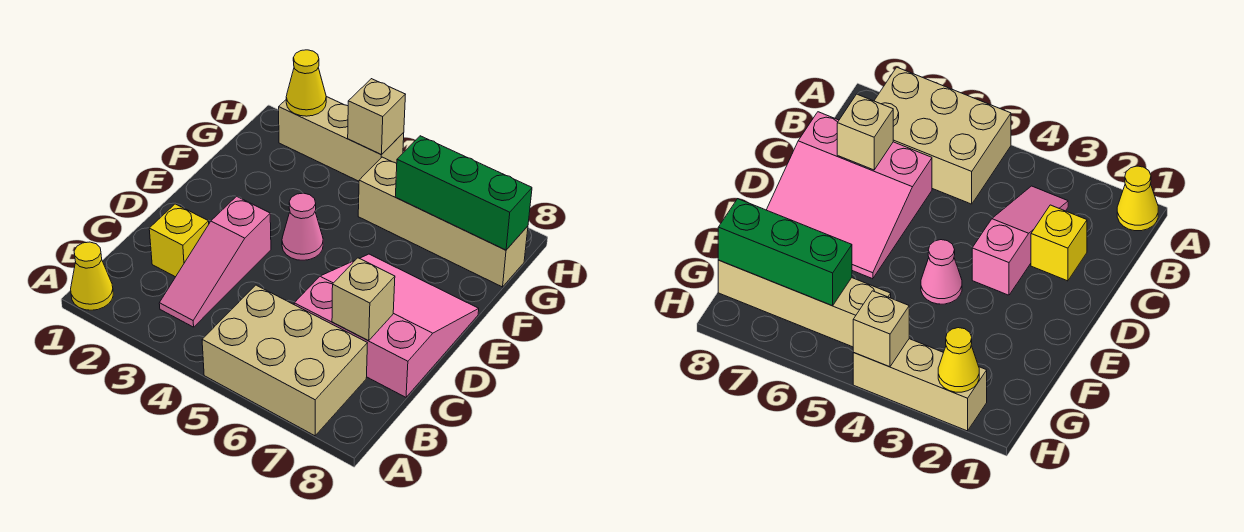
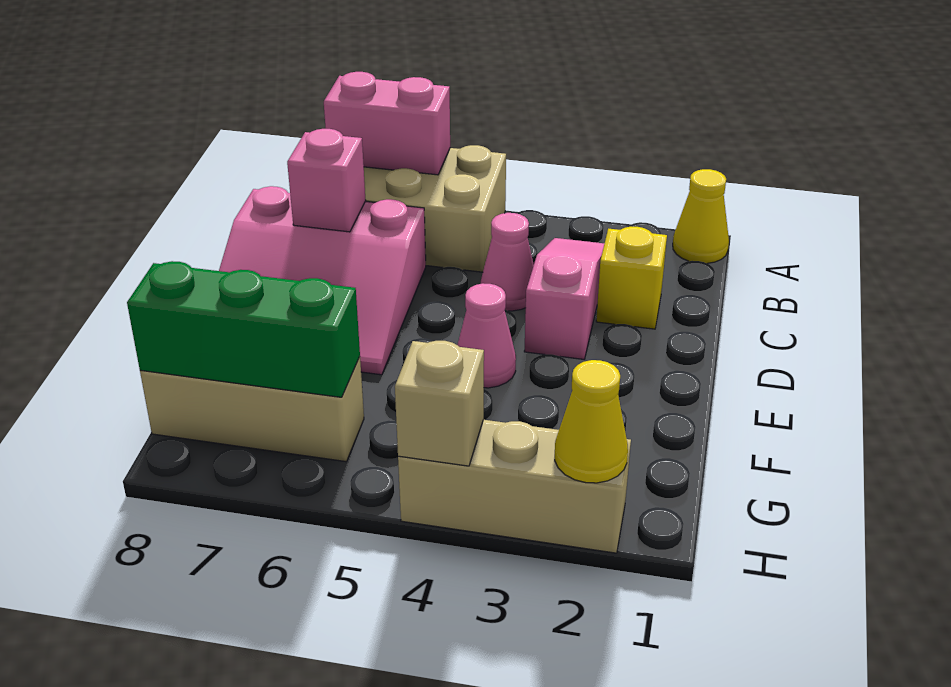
none -> pink brick A6:A7 level 2
none -> pink cone C4 level 1
tan brick C7 level 2 -> pink brick C7 level 2
tan brick G5:G8 level 1 -> tan brick G6:G8 level 1

